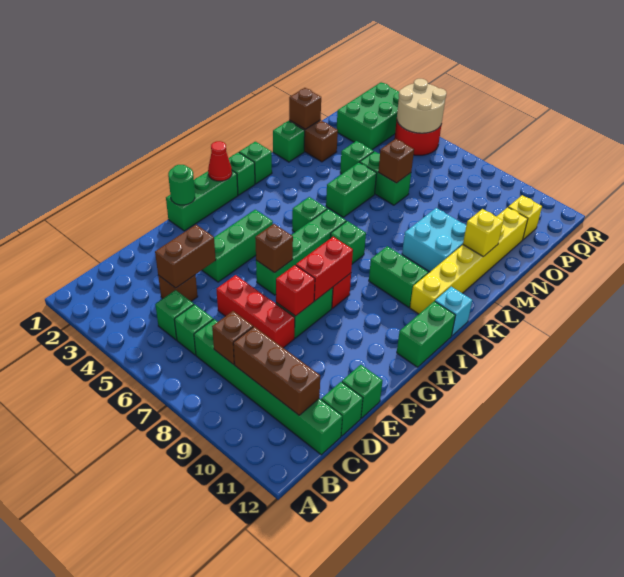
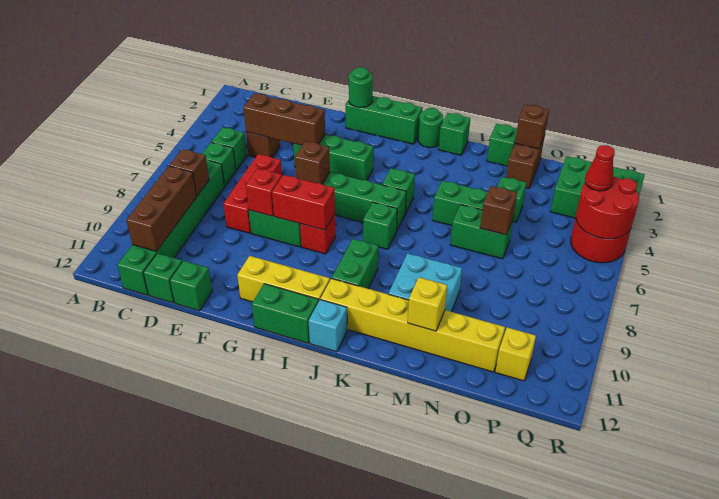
brown brick D4:E4 level 2 -> brown brick D4:F4 level 2
none -> yellow brick G11:I11 level 1
red cone I1 level 2 -> red cone Q4 level 3
green brick J1 level 1 -> green round brick J1 level 1
green brick N5:N6 level 1 -> green brick M6:N6 level 1
tan round brick Q4:R5 level 2 -> red round brick Q4:R5 level 2

